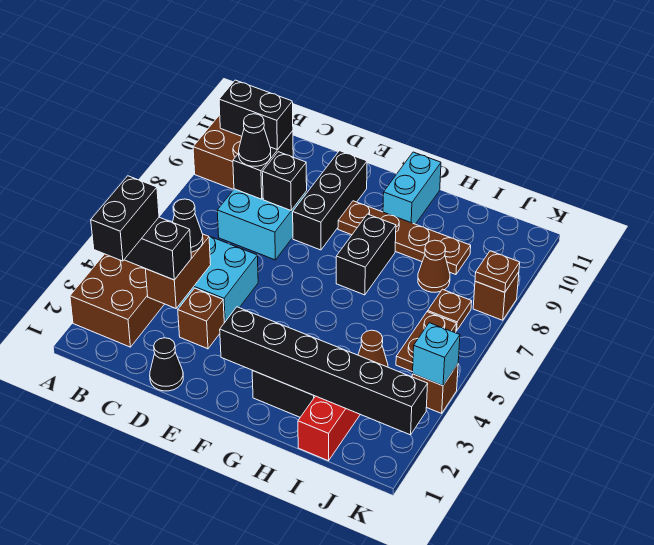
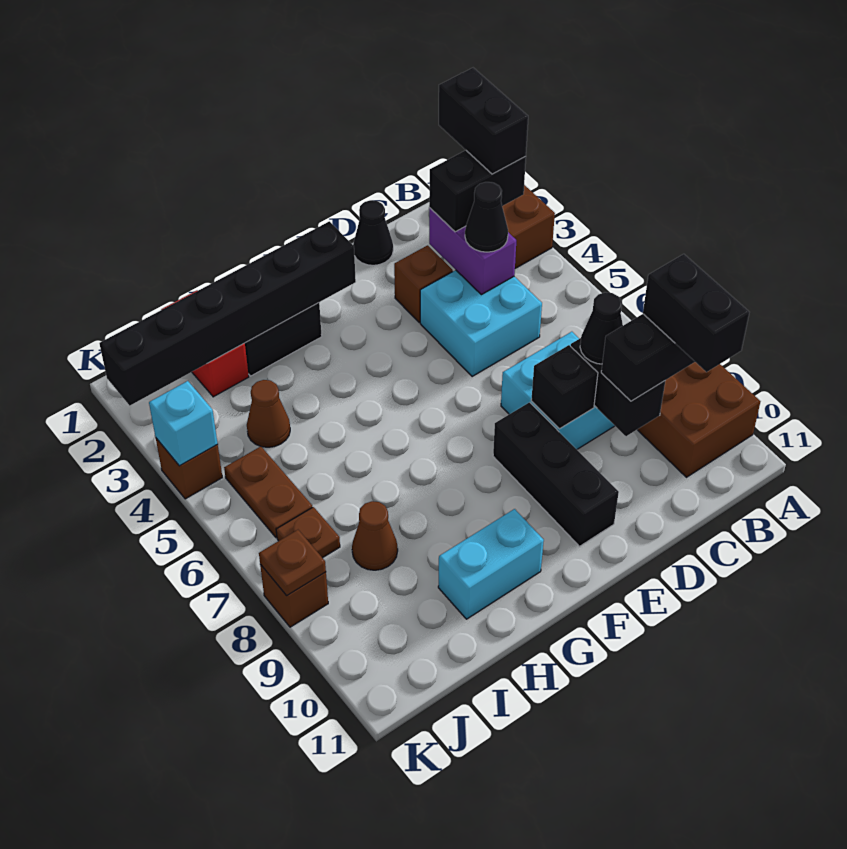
brown brick C3:C4 level 2 -> purple brick C3:C4 level 2
brown plate F9:I9 level 1 -> none
black brick G7:G8 level 1 -> black brick B9:B10 level 4
cyan brick G10:G11 level 1 -> cyan brick G10:H10 level 1

